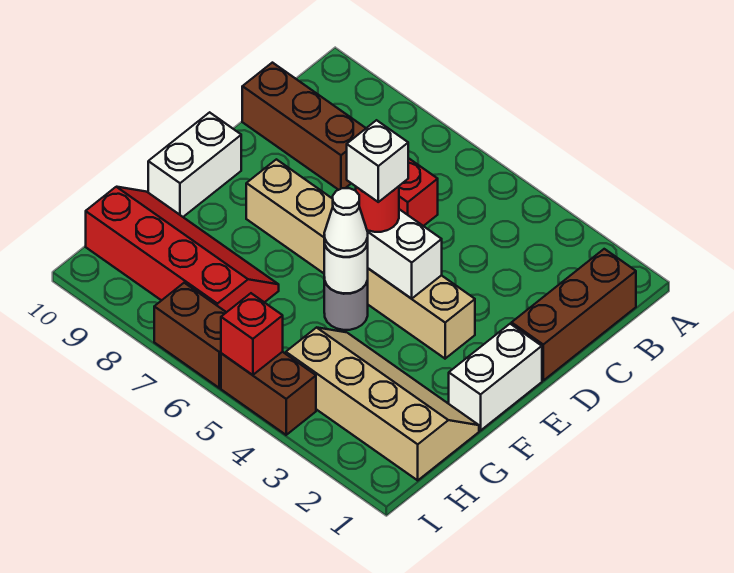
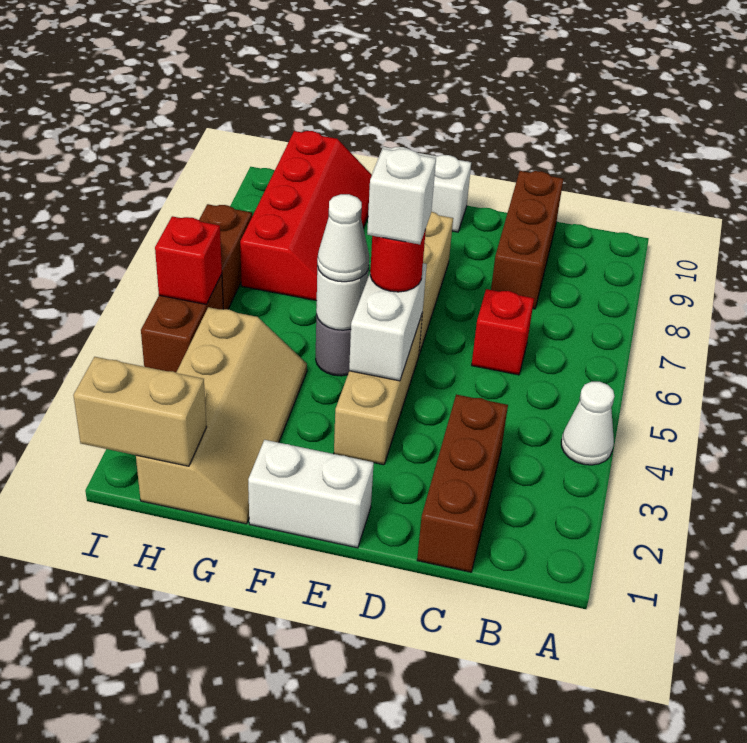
none -> white cone A4 level 1
brown brick B1:D1 level 1 -> brown brick C1:C3 level 1
none -> tan brick H1:I1 level 2

